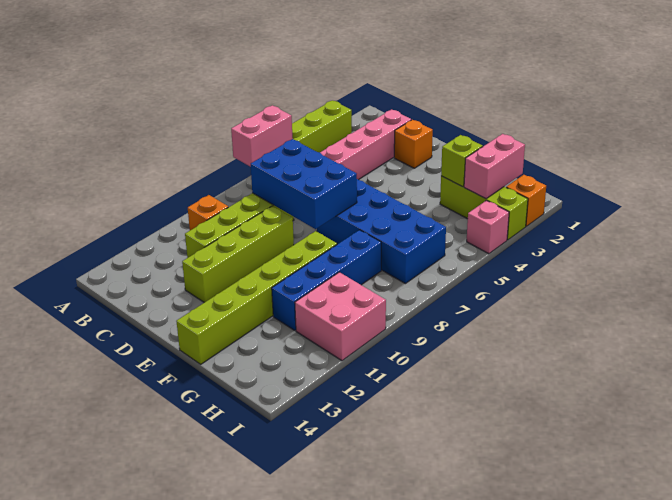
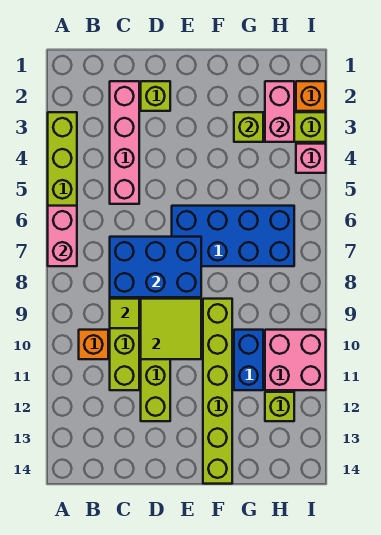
none -> lime tile C9 level 2
orange brick D2 level 1 -> lime brick D2 level 1
none -> lime tile D9:E10 level 2
blue brick G8:G11 level 1 -> blue brick G10:G11 level 1
none -> lime brick H12 level 1

